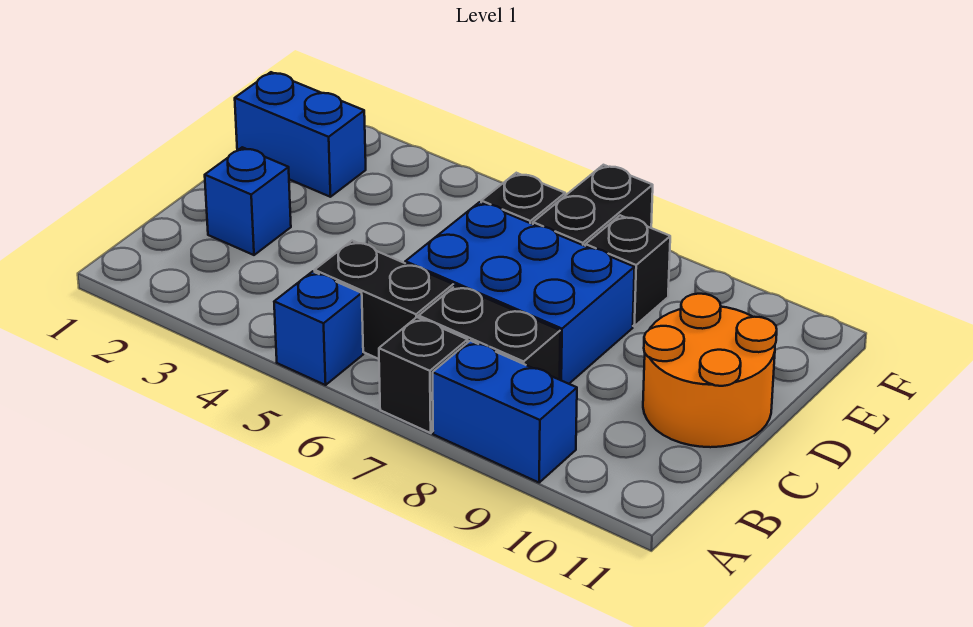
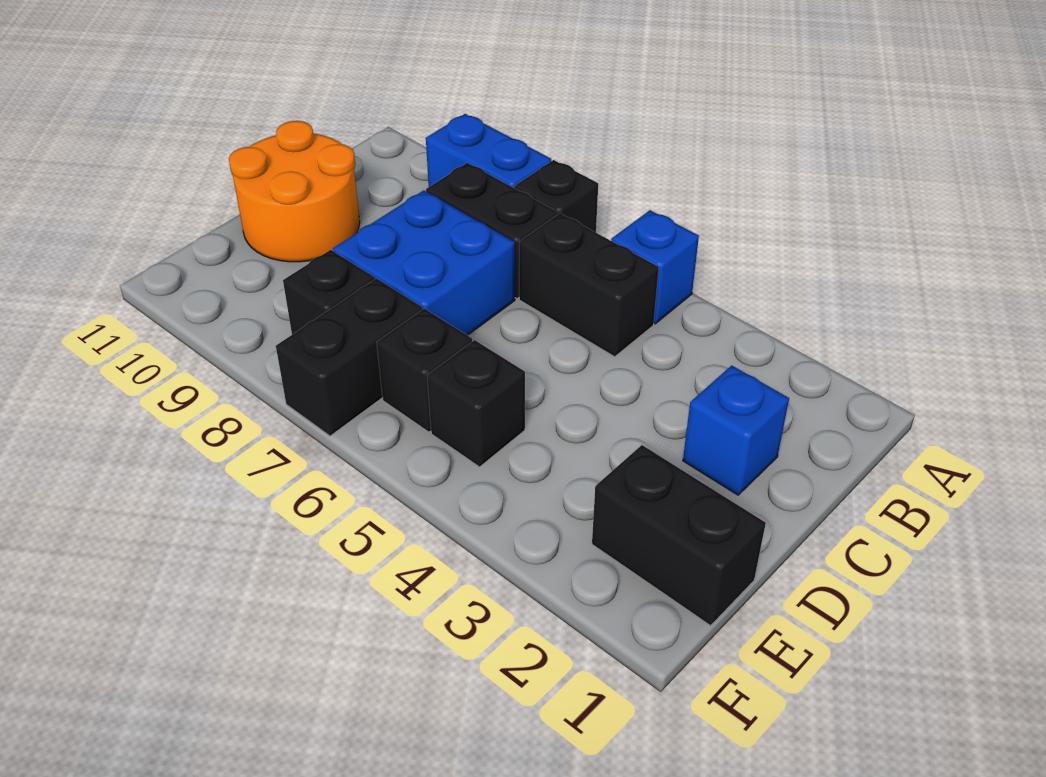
blue brick C6:D8 level 1 -> blue brick C7:D8 level 1
blue brick E1:E2 level 1 -> black brick E1:E2 level 1
none -> black brick E5 level 1

